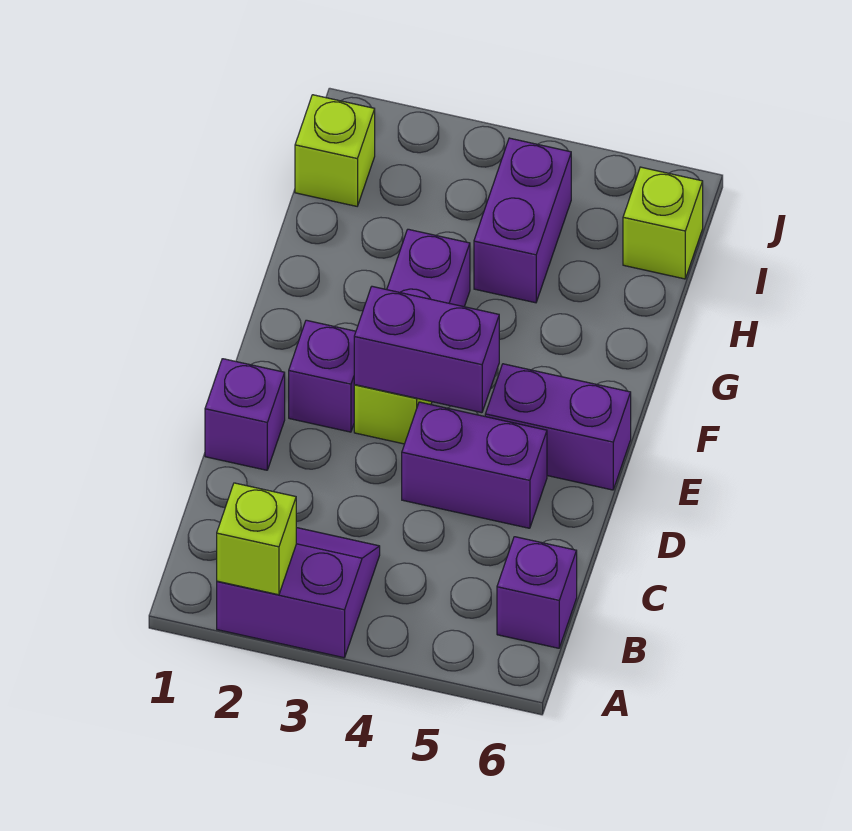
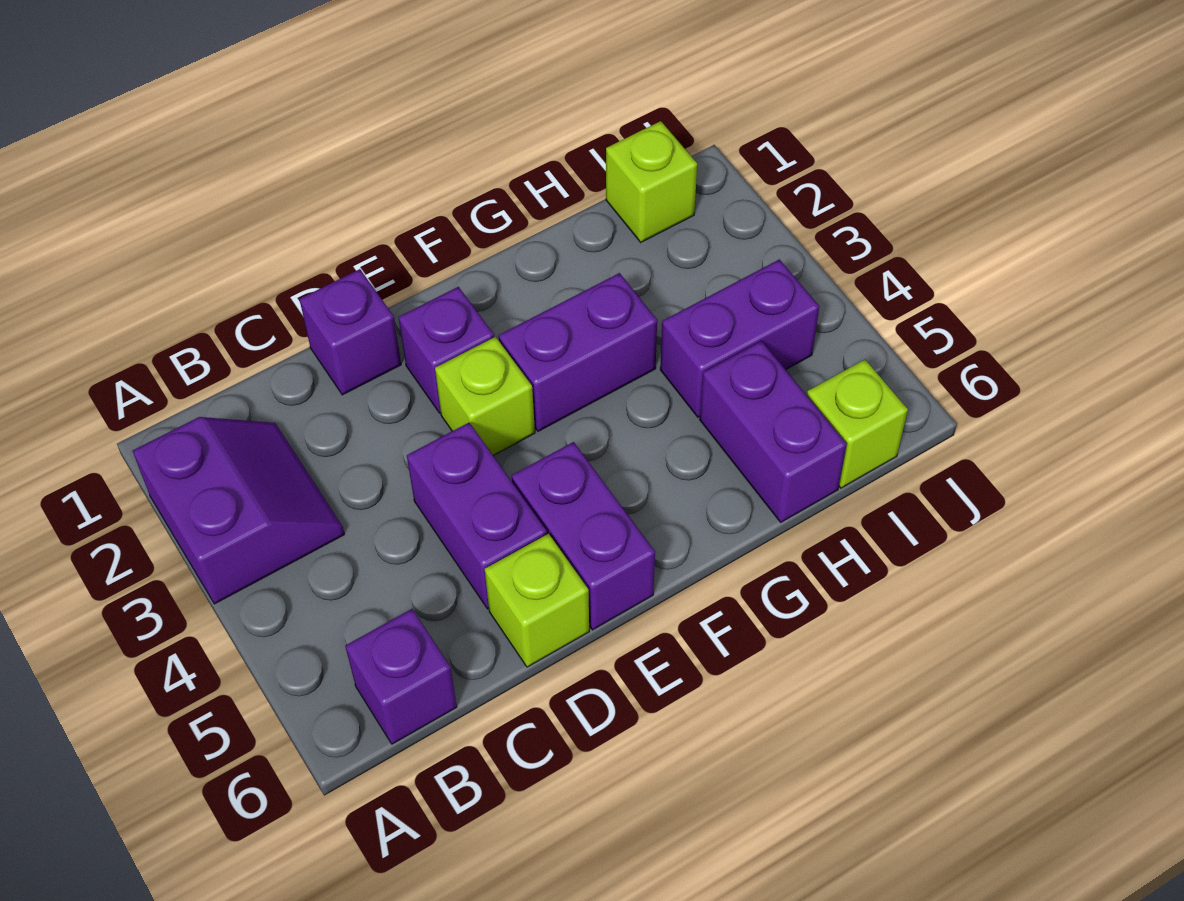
lime brick A2 level 2 -> lime brick D6 level 1
purple brick E3:E4 level 2 -> purple brick H5:H6 level 1

